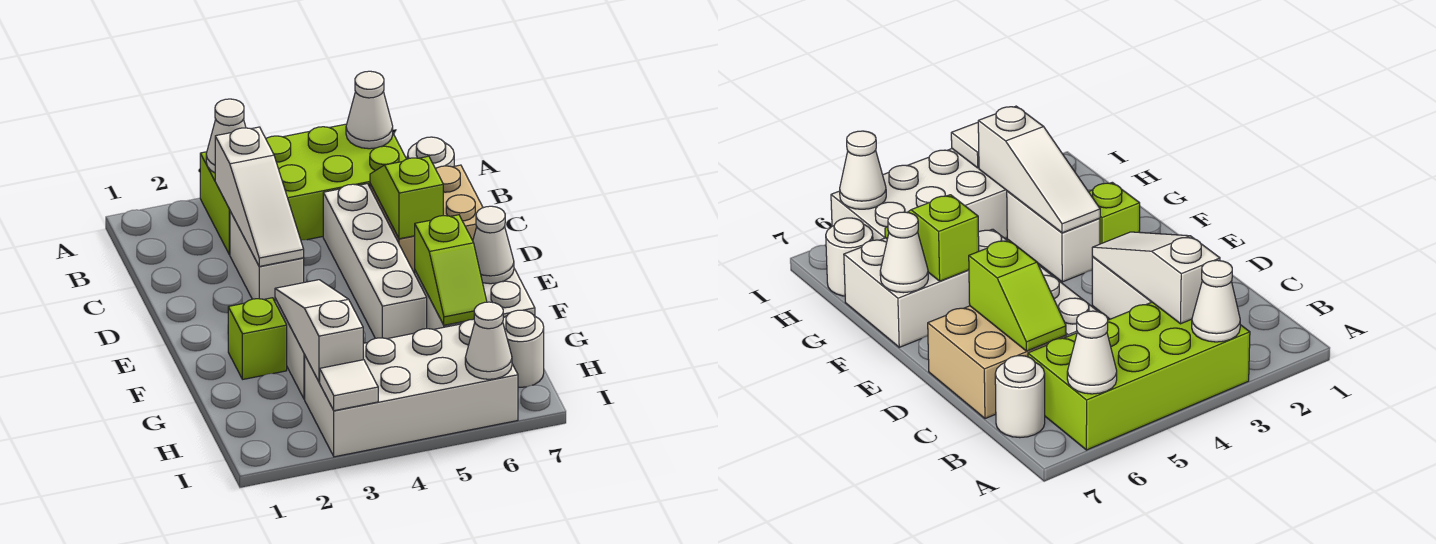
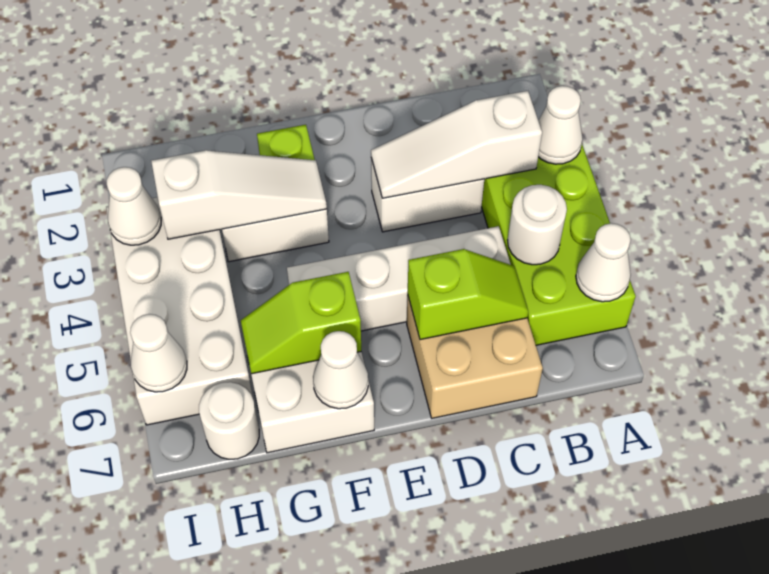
white round brick B7 level 1 -> white round brick B5 level 2
white tile I3 level 2 -> white cone I3 level 2

